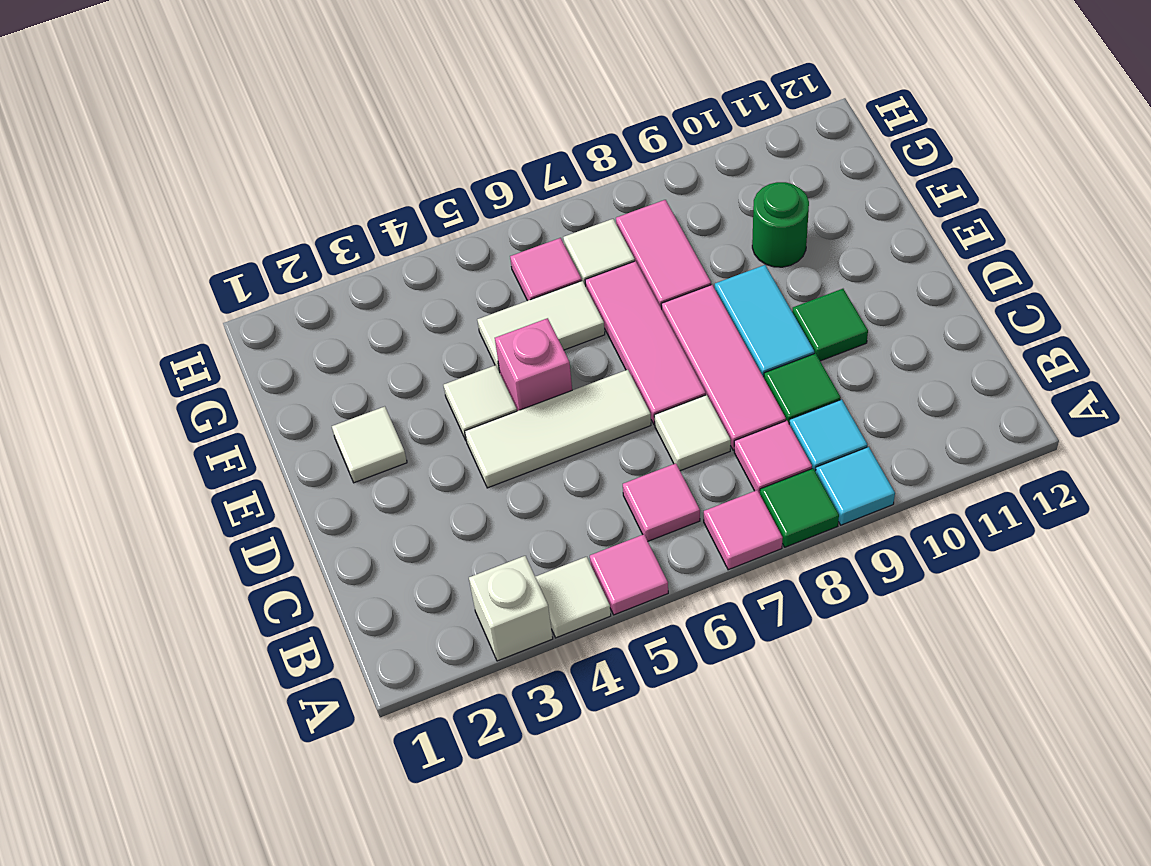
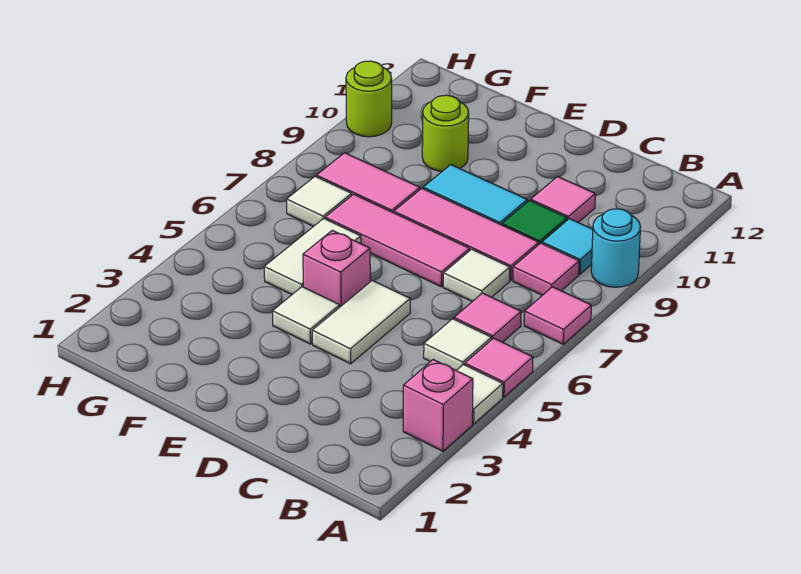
white brick A3 level 1 -> pink brick A3 level 1
green tile A8 level 1 -> none
cyan tile A9 level 1 -> cyan round brick A9 level 1
white tile D4:D6 level 1 -> white tile D4:D5 level 1
green tile D10 level 1 -> none
white tile E2 level 1 -> white tile B5 level 1
green round brick F10 level 1 -> lime round brick F10 level 1
pink tile G6 level 1 -> pink tile C10 level 1
none -> lime round brick H10 level 1

